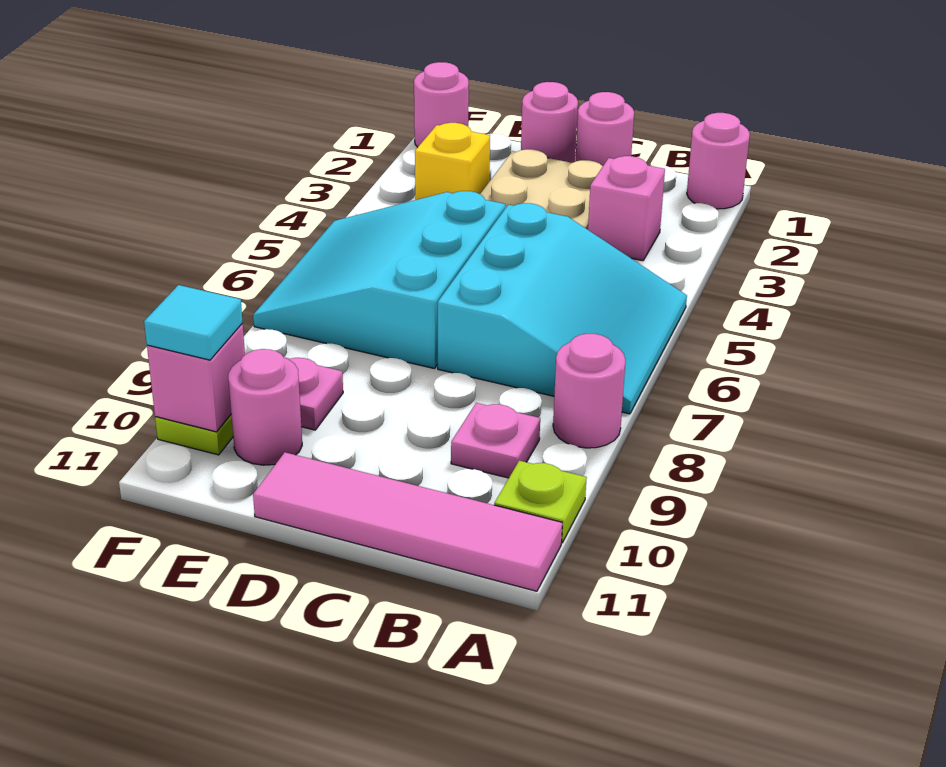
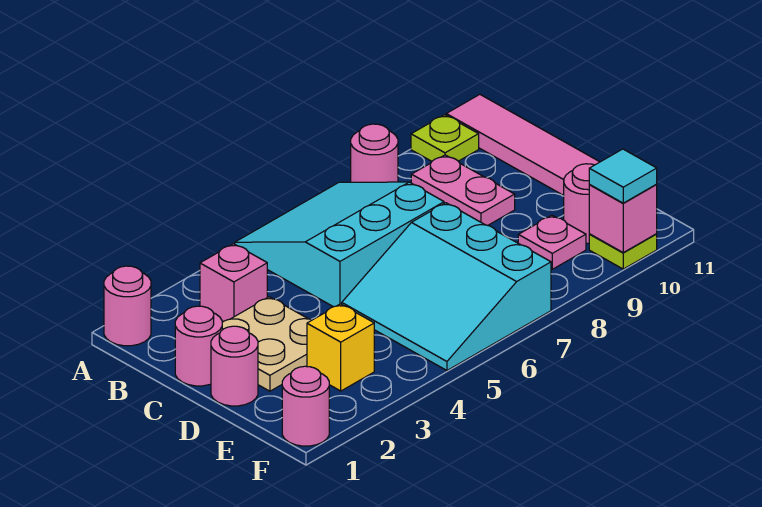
pink plate B9 level 1 -> pink plate B9:C9 level 1
cyan slope D5:F7 level 1 top D -> cyan slope D5:F7 level 1 top 7

